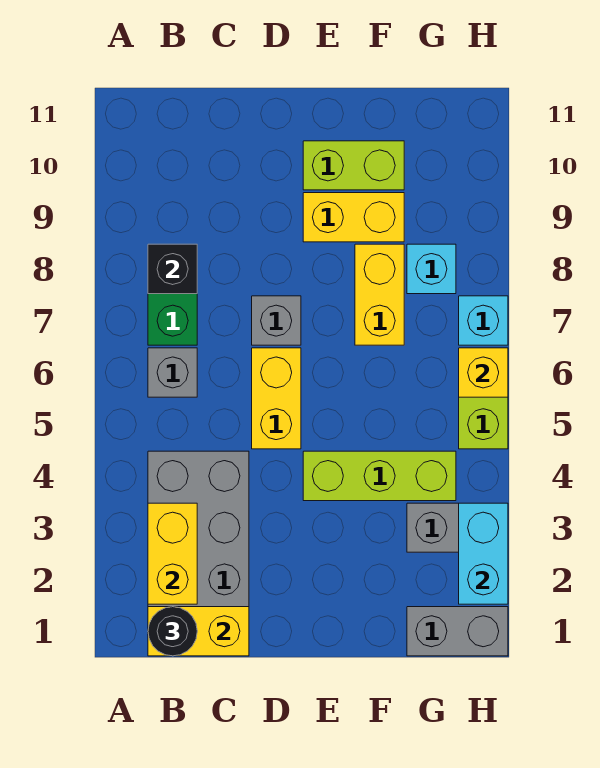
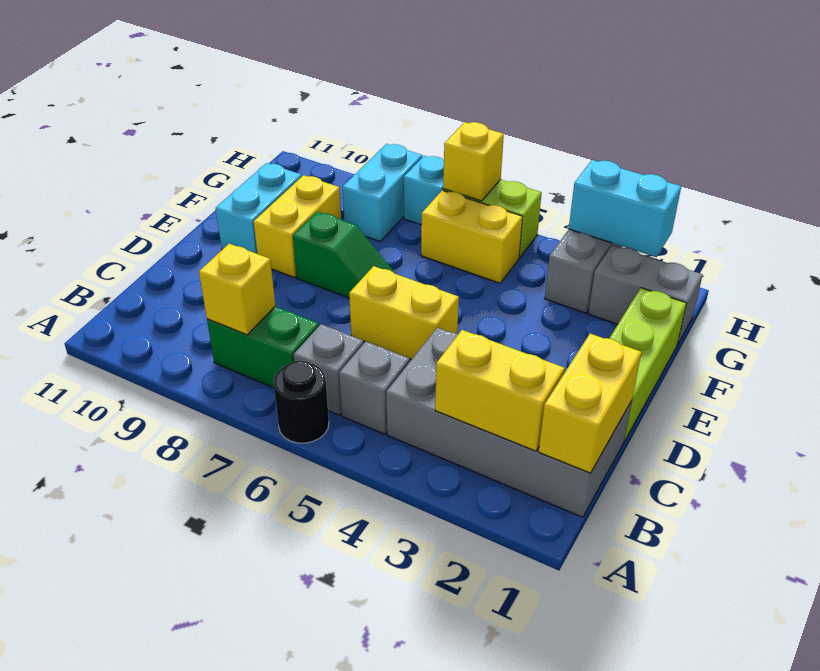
black round brick B1 level 3 -> black round brick A6 level 1
black brick B8 level 2 -> yellow brick B8 level 2
grey brick D7 level 1 -> grey brick B5 level 1
lime brick E4:G4 level 1 -> lime brick D1:F1 level 1
none -> green slope E7:E8 level 1 top 8
lime brick E10:F10 level 1 -> cyan brick E10:F10 level 1
yellow brick F7:F8 level 1 -> yellow brick G5:G6 level 1
grey brick G1:H1 level 1 -> grey brick G1:G2 level 1
cyan brick G8 level 1 -> cyan brick G8:H8 level 1

